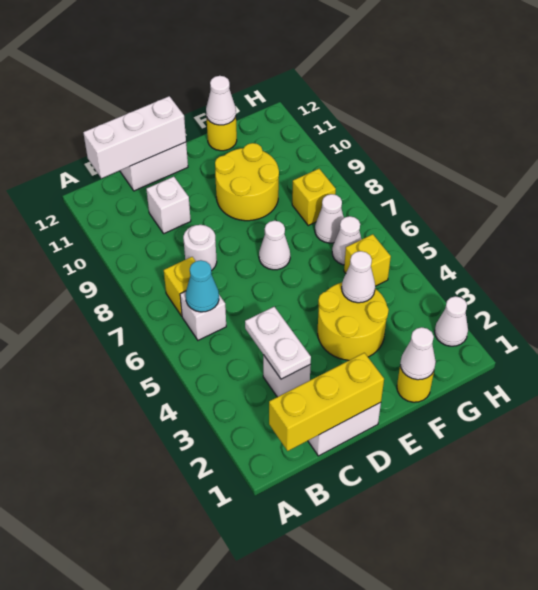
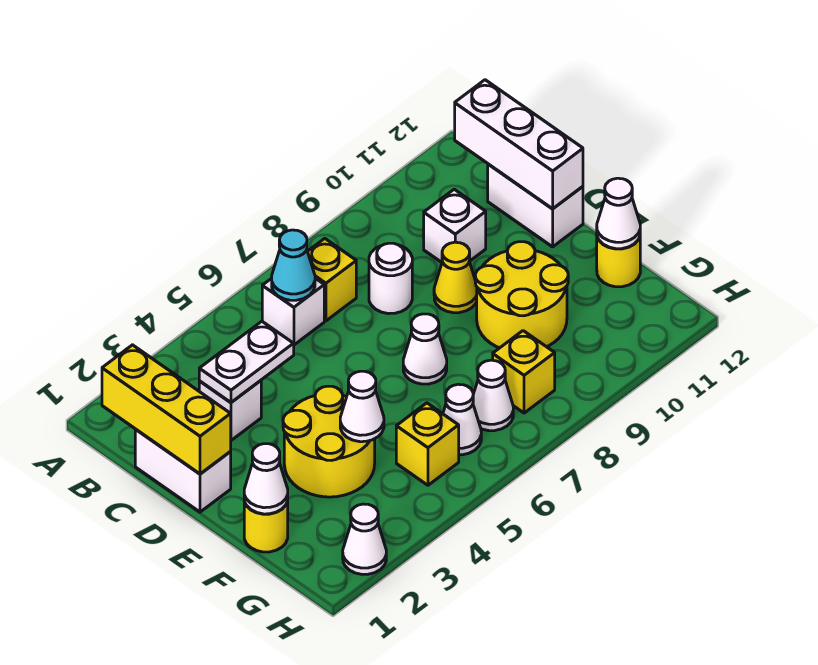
none -> yellow cone D9 level 1

